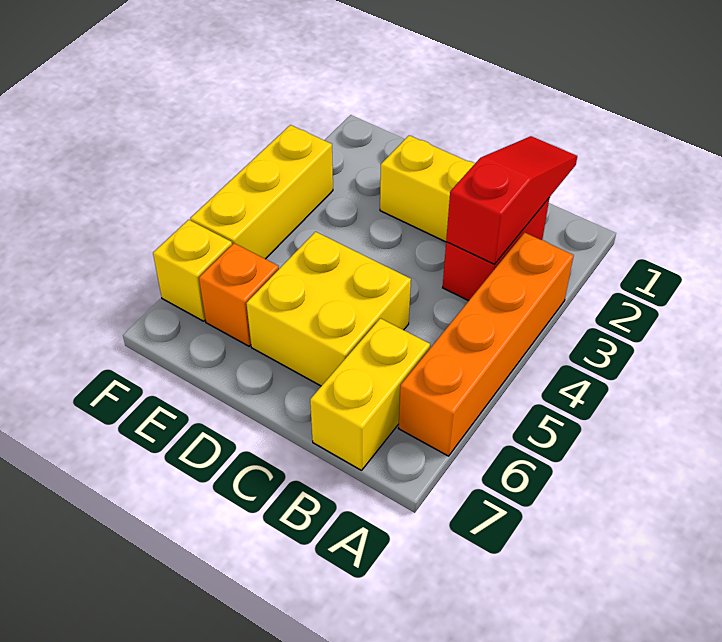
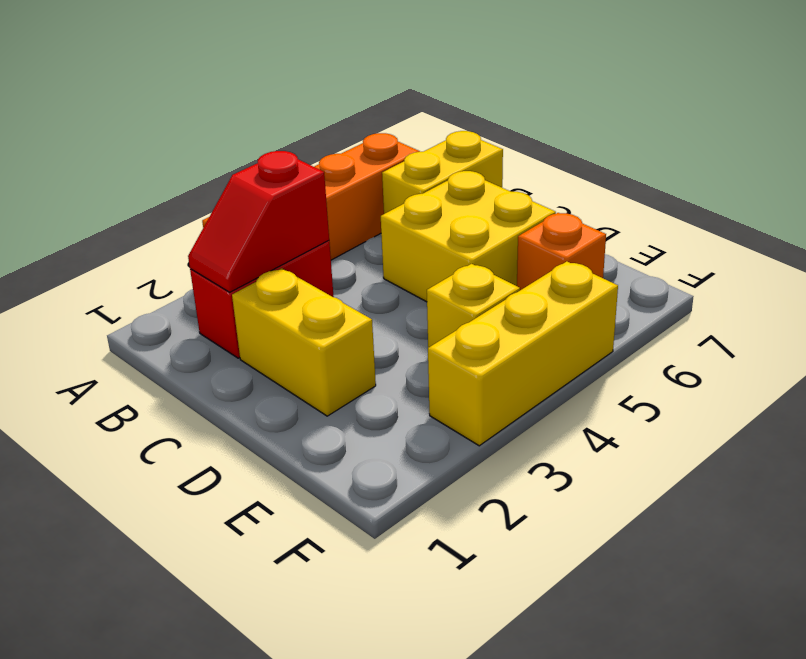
red slope B1:B3 level 2 top 3 -> red slope B2:B3 level 2 top 3
yellow brick F6 level 1 -> yellow brick E4 level 1

